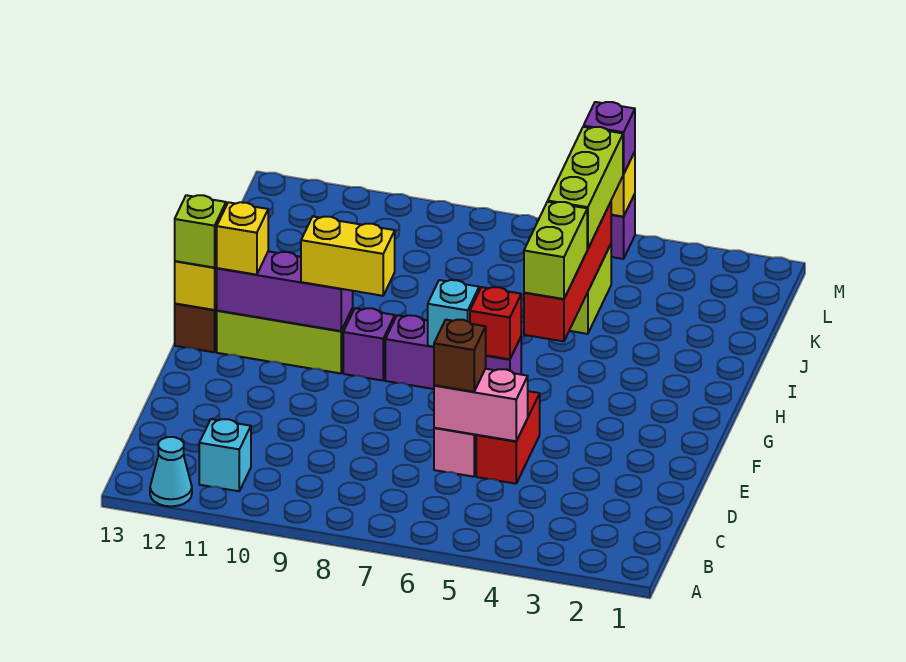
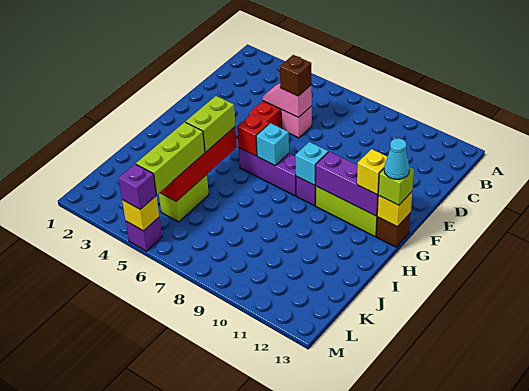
cyan cone A12 level 1 -> cyan cone G13 level 4
cyan brick B11 level 1 -> cyan brick G9 level 2
pink brick D5:D6 level 2 -> pink slope D5:D6 level 2 top 6
yellow brick G9:G10 level 3 -> none

